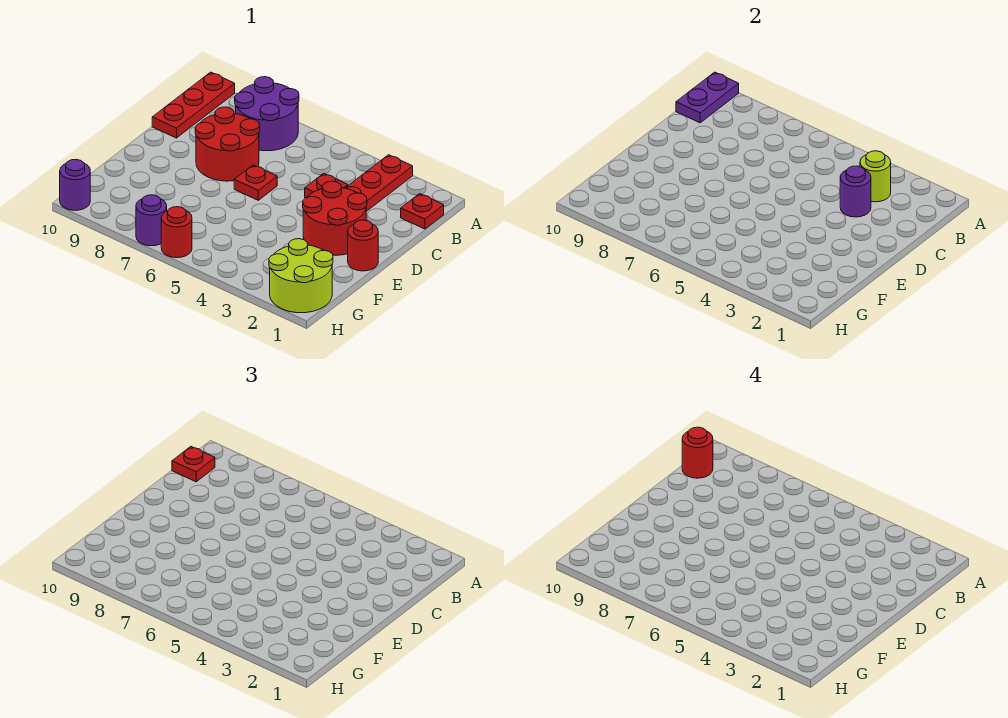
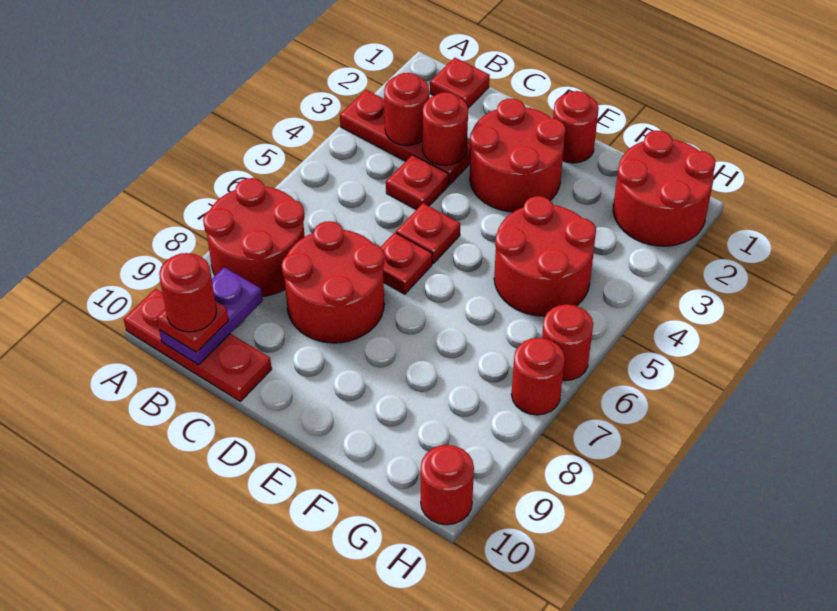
purple round brick A7:B8 level 1 -> red round brick A7:B8 level 1
purple plate A10:B10 level 2 -> purple plate B9:B10 level 2
lime round brick B3 level 2 -> red round brick B3 level 2
purple round brick C3 level 2 -> red round brick C3 level 2
none -> red plate D5 level 1
none -> red round brick F4:G5 level 1
lime round brick G1:H2 level 1 -> red round brick G1:H2 level 1
purple round brick H7 level 1 -> red round brick H7 level 1
purple round brick H10 level 1 -> red round brick H10 level 1

